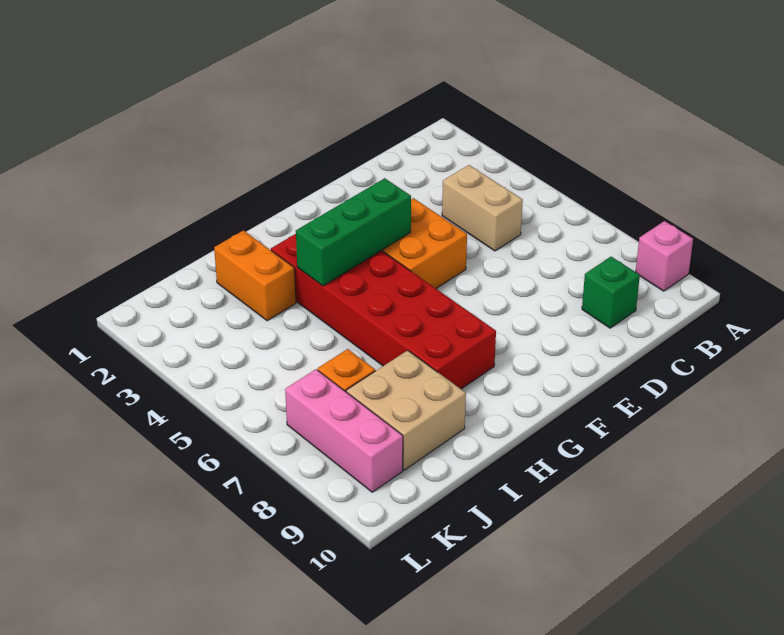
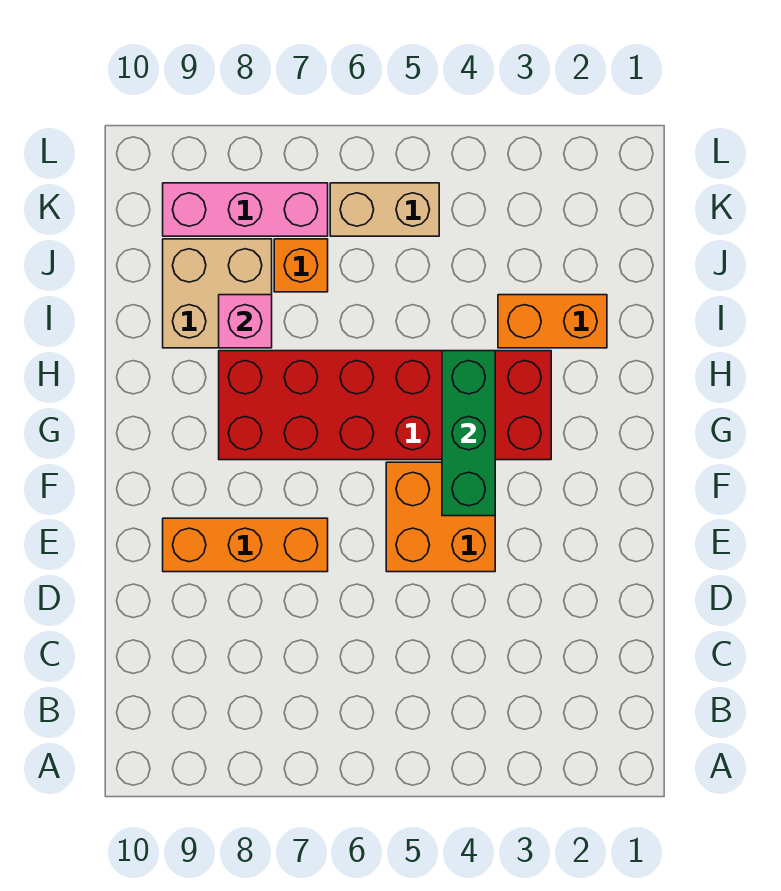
pink brick A9 level 1 -> pink brick I8 level 2
tan brick C4:C5 level 1 -> tan brick K5:K6 level 1
green brick C9 level 1 -> none
none -> orange brick E7:E9 level 1

